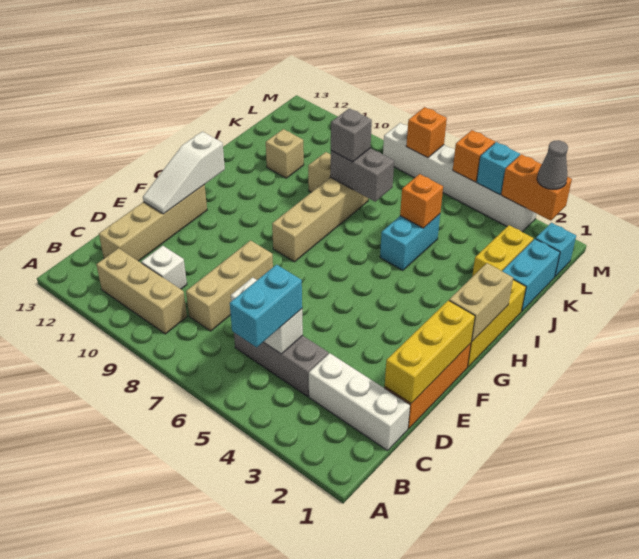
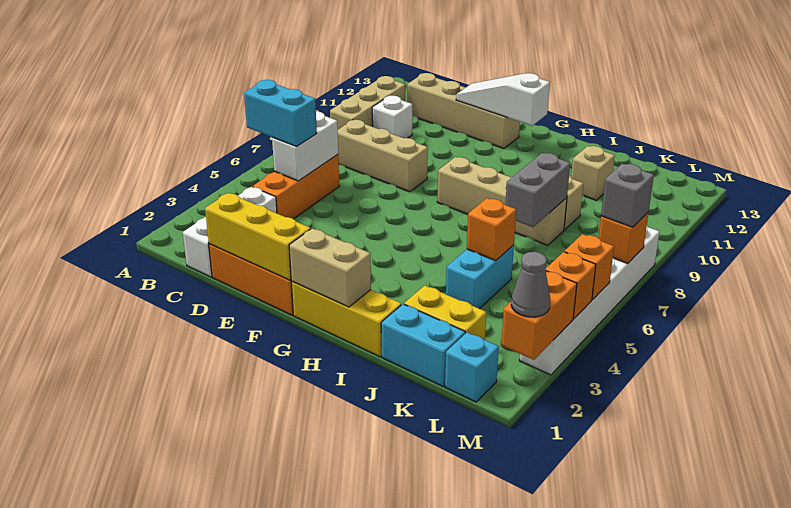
grey brick C4:C6 level 1 -> orange brick C4:C6 level 1
cyan brick I5:J5 level 1 -> cyan brick J4:J5 level 1
grey brick J8 level 3 -> grey brick M7 level 3
cyan brick M4 level 2 -> orange brick M4 level 2

